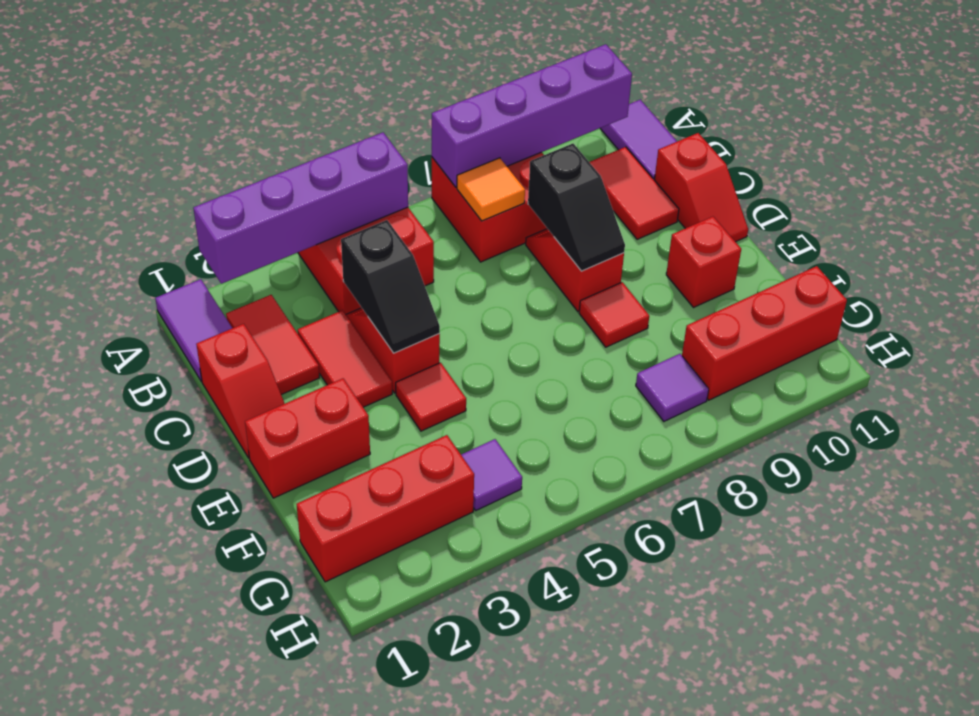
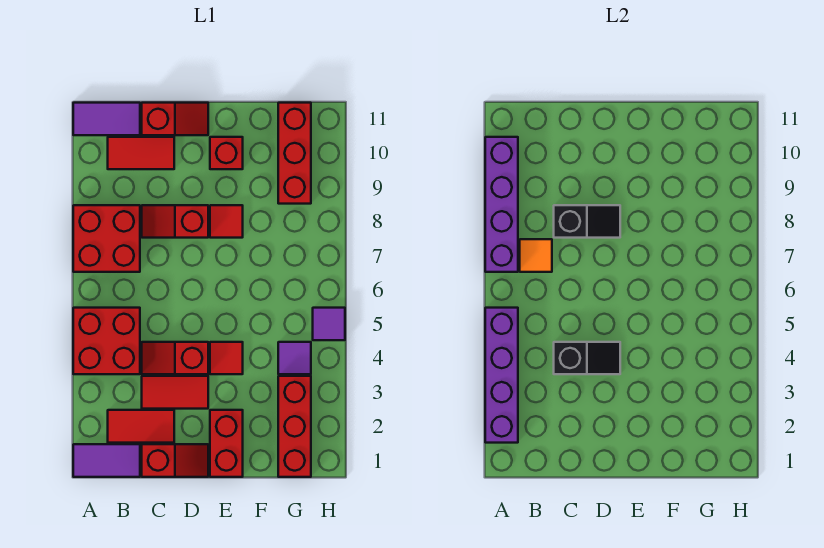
purple tile G8 level 1 -> purple tile H5 level 1

